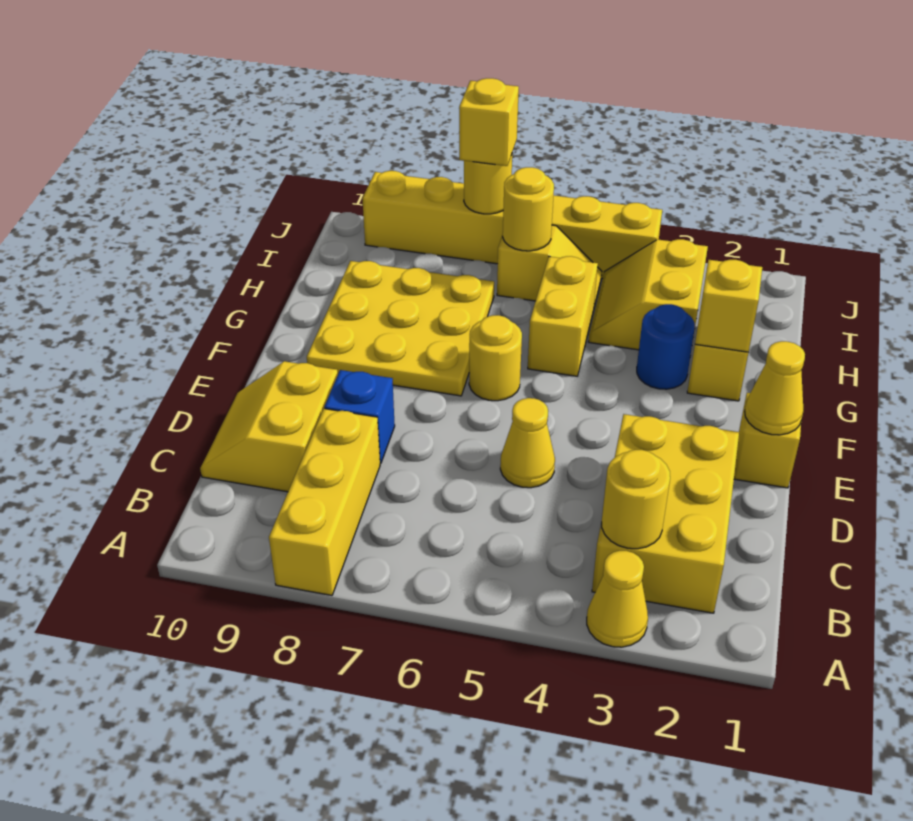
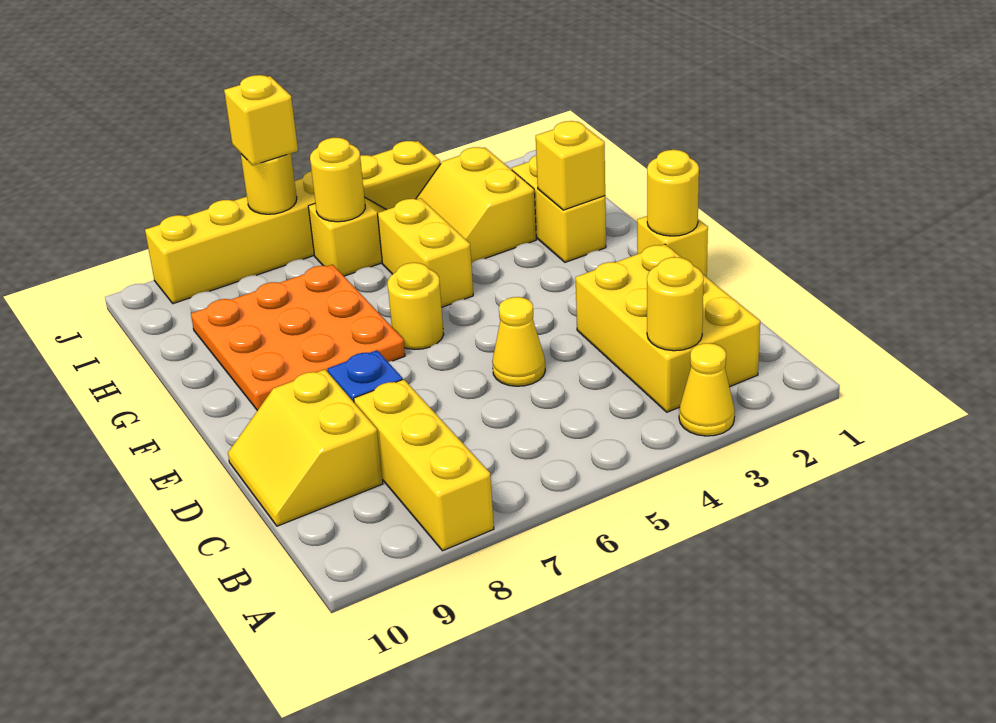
yellow cone E1 level 2 -> yellow round brick E1 level 2
yellow plate F7:H9 level 1 -> orange plate F7:H9 level 1
blue round brick G3 level 1 -> none

